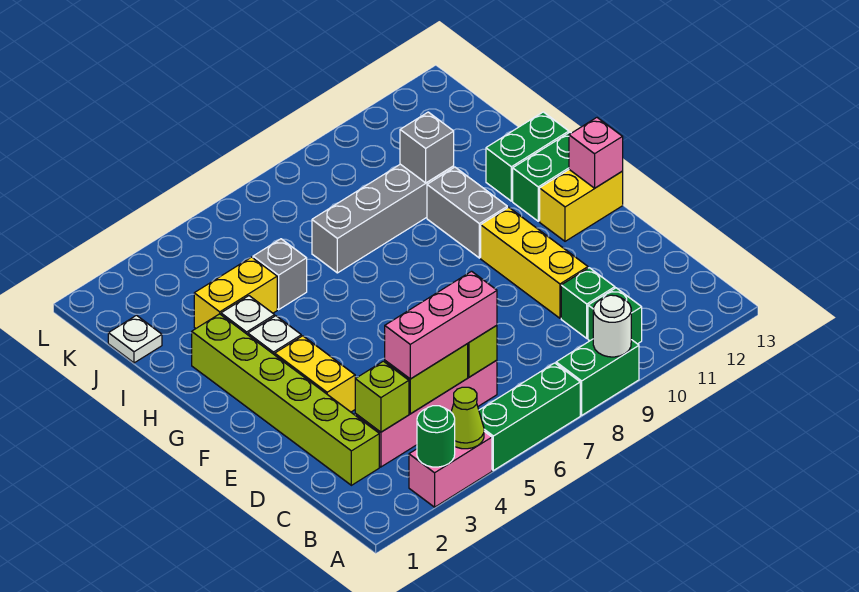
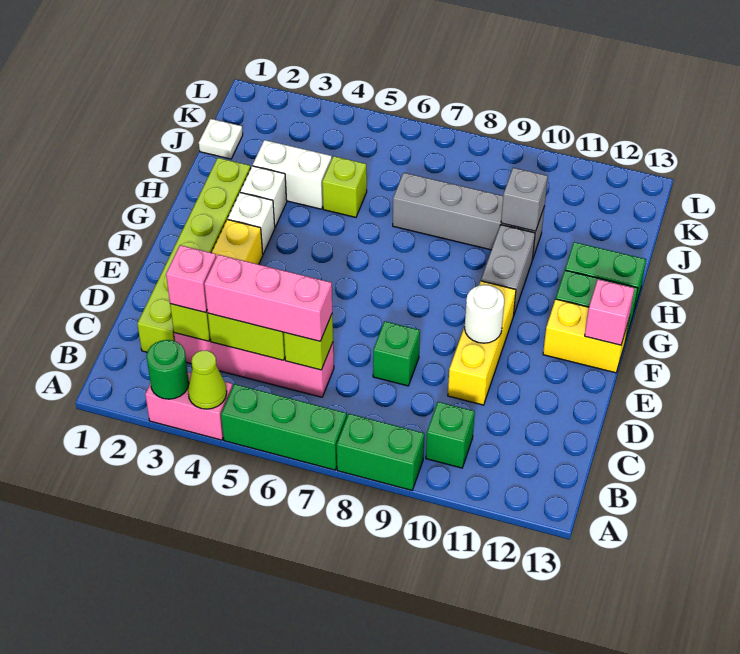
white round brick A9 level 2 -> white round brick E10 level 2
none -> pink brick C3 level 3
green brick C10 level 1 -> green brick D8 level 1
yellow brick I3:I4 level 1 -> white brick I3:I4 level 1
grey brick I5 level 1 -> lime brick I5 level 1

